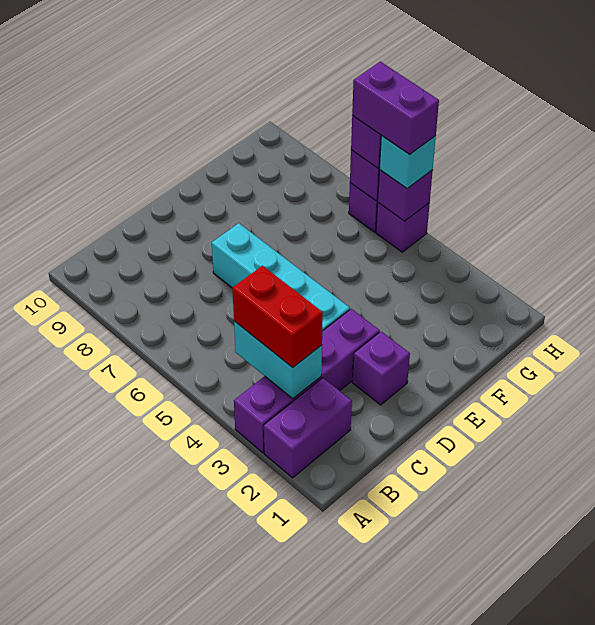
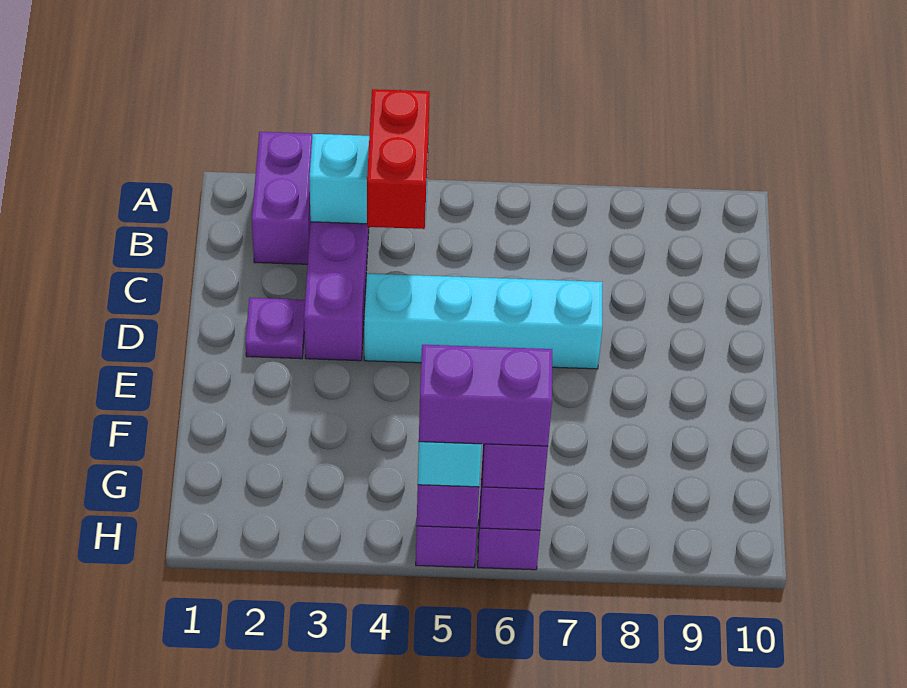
red brick B3:B4 level 3 -> red brick B4:C4 level 3
purple brick D2 level 1 -> purple plate D2 level 1

